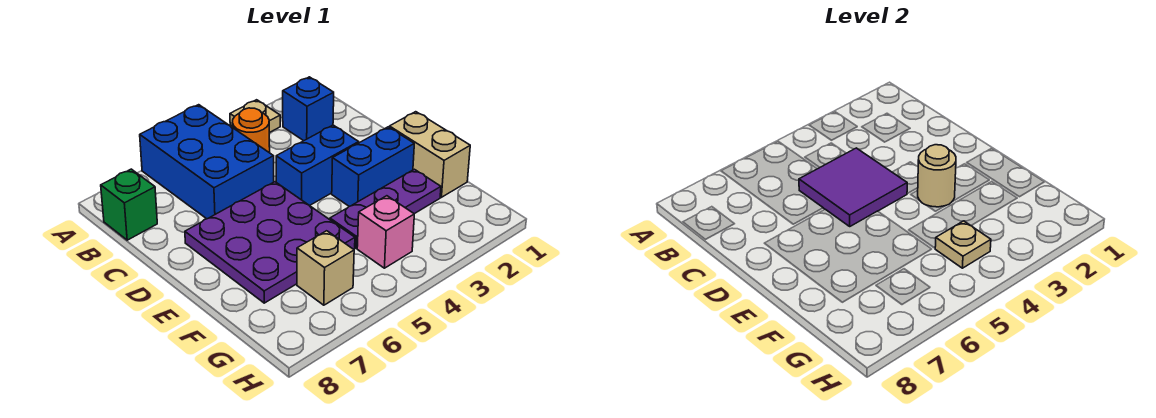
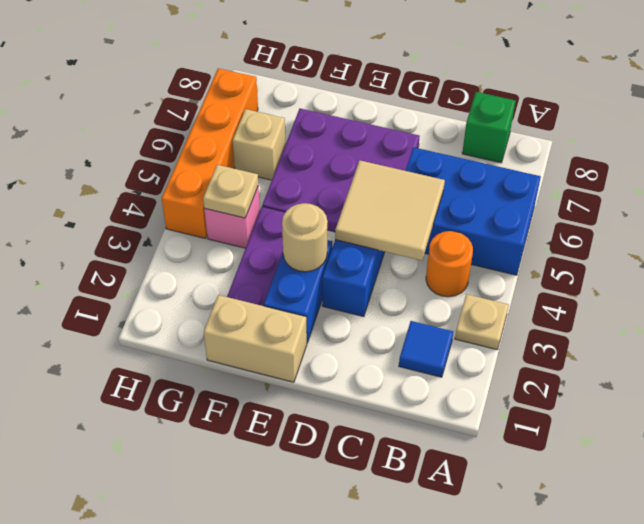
blue brick B2 level 1 -> blue tile B2 level 1
purple tile C4:D5 level 2 -> tan tile C4:D5 level 2
none -> orange brick H4:H7 level 1

